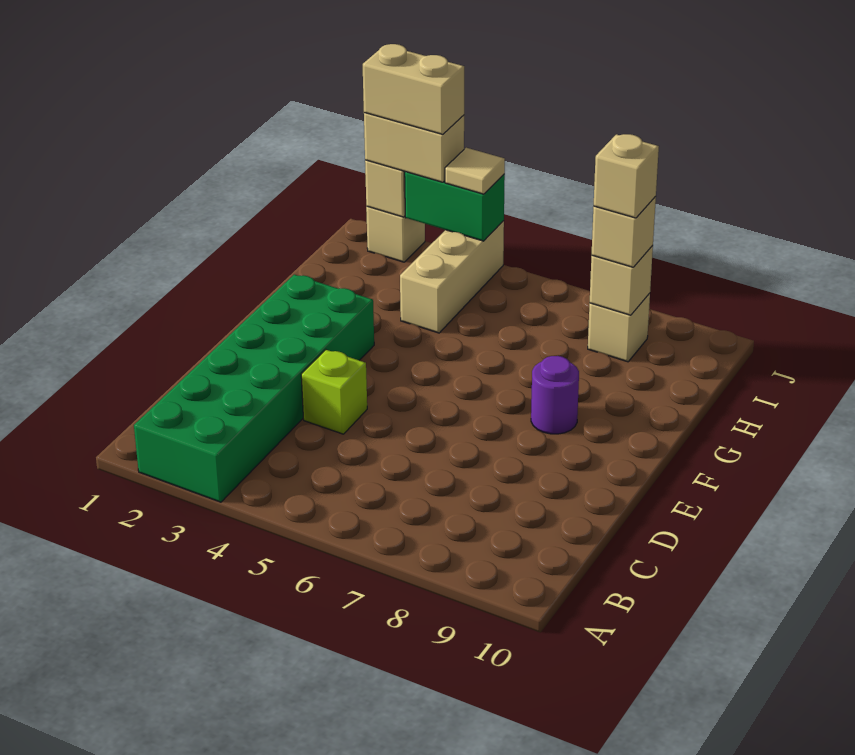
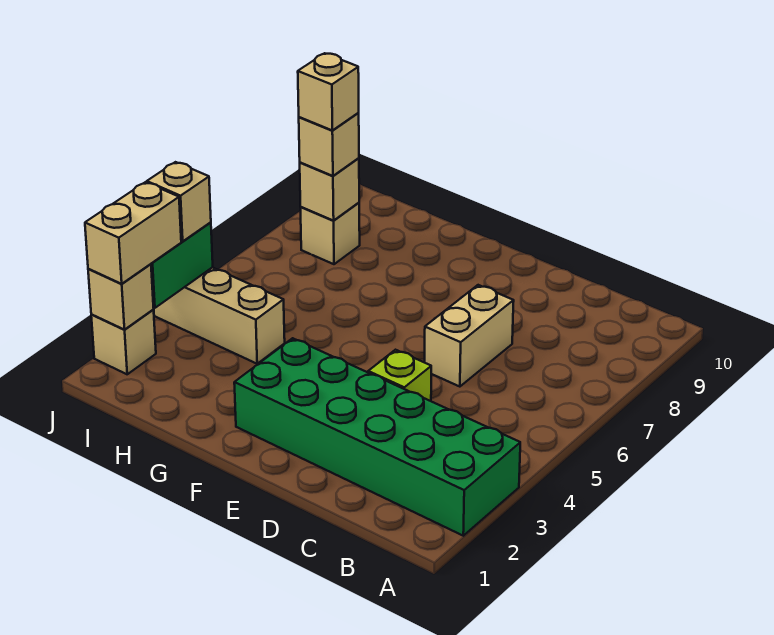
purple round brick F8 level 1 -> none
tan brick J2:J3 level 4 -> tan brick D6:D7 level 1
tan tile J4 level 3 -> tan brick J4 level 3

